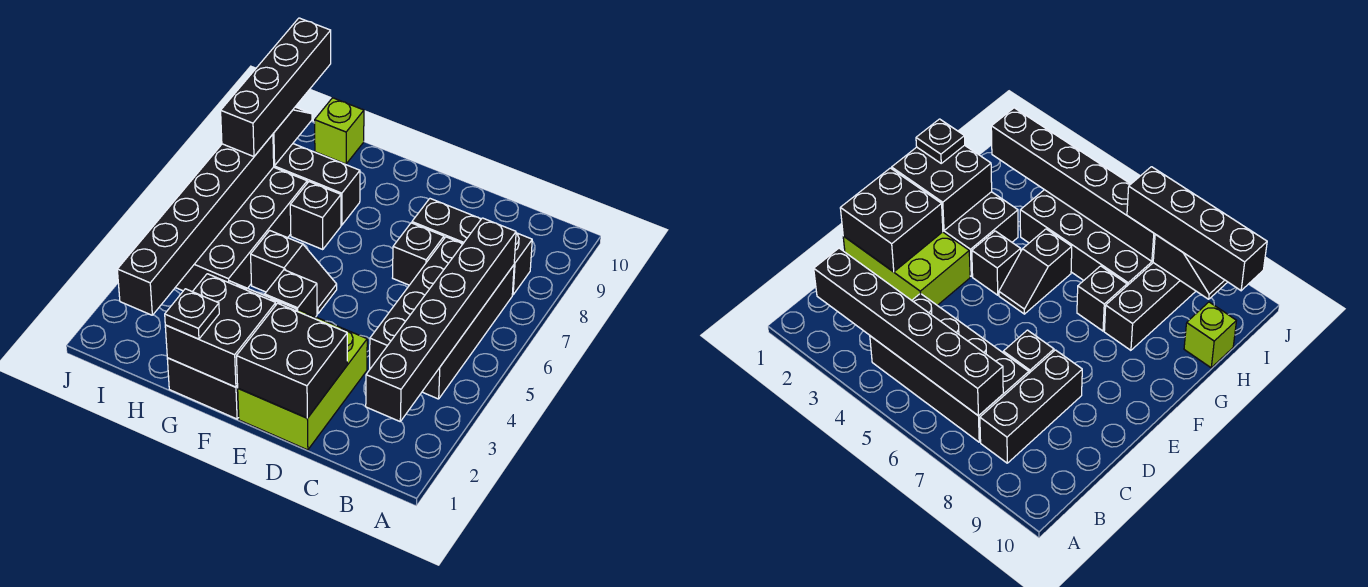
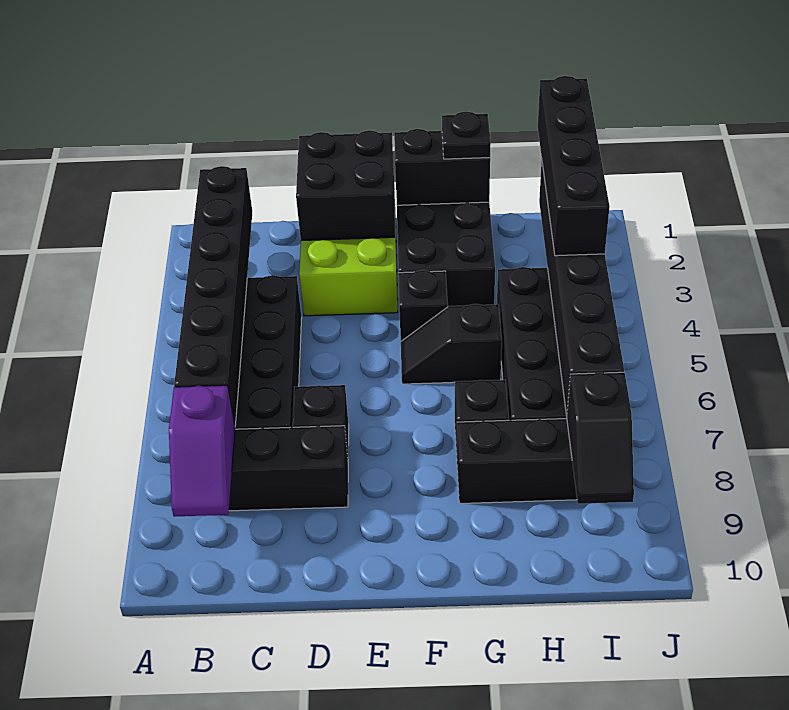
none -> purple slope B8:B9 level 2 top 8
black brick F1:G2 level 2 -> black brick F1:G1 level 2
lime brick H10 level 1 -> none
black brick I7:I10 level 3 -> black brick I1:I4 level 3

